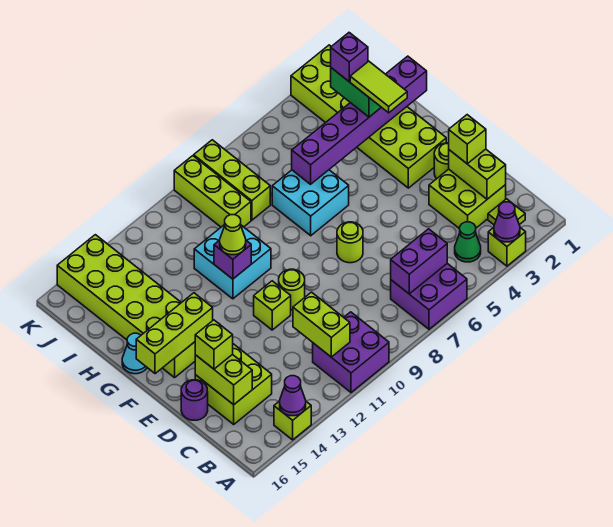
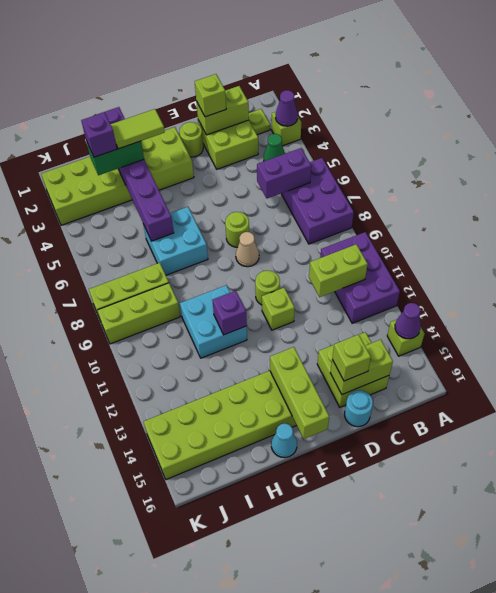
purple brick A6:B7 level 1 -> purple brick A6:B8 level 1
purple brick A10:B11 level 1 -> purple brick A10:B12 level 1
purple brick B6:B7 level 2 -> purple brick B6:C6 level 2
purple round brick D16 level 1 -> cyan round brick D16 level 1
none -> tan cone E8 level 1
lime cone G11 level 3 -> none

